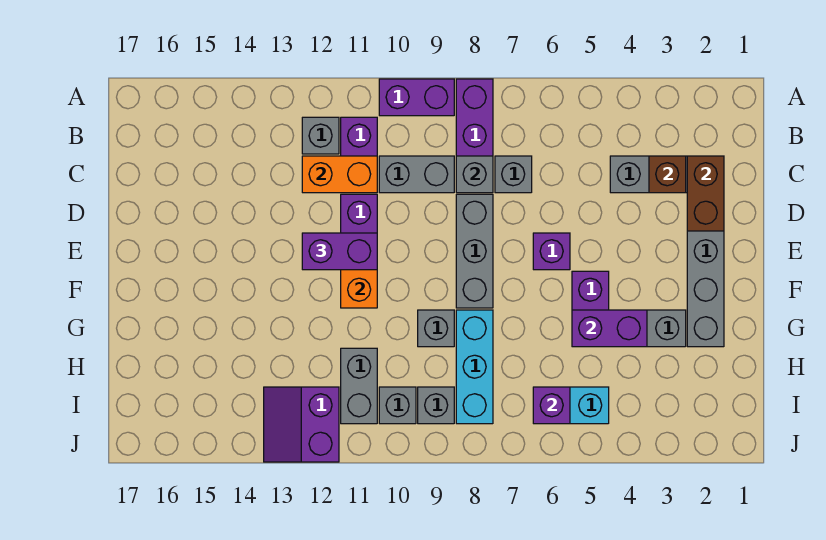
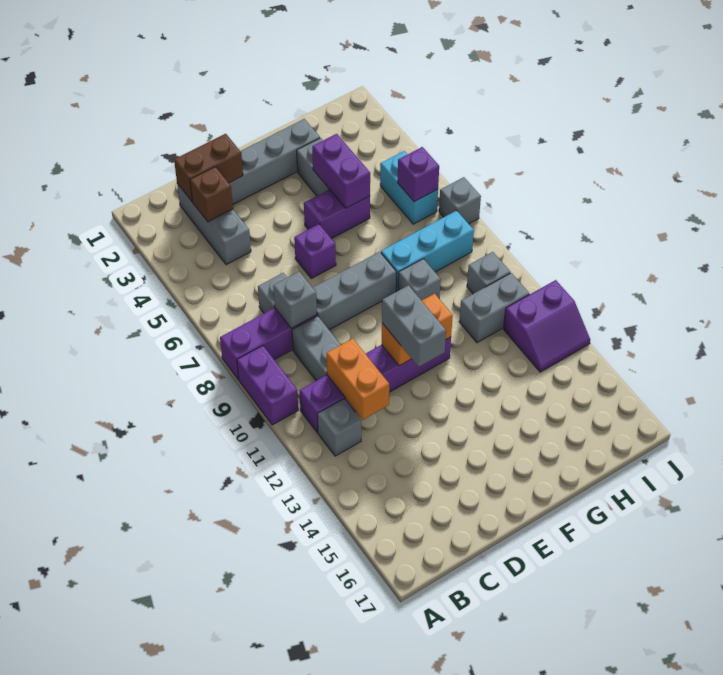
purple brick E11:E12 level 3 -> grey brick E11:E12 level 3
grey brick I9 level 1 -> grey brick J7 level 1

